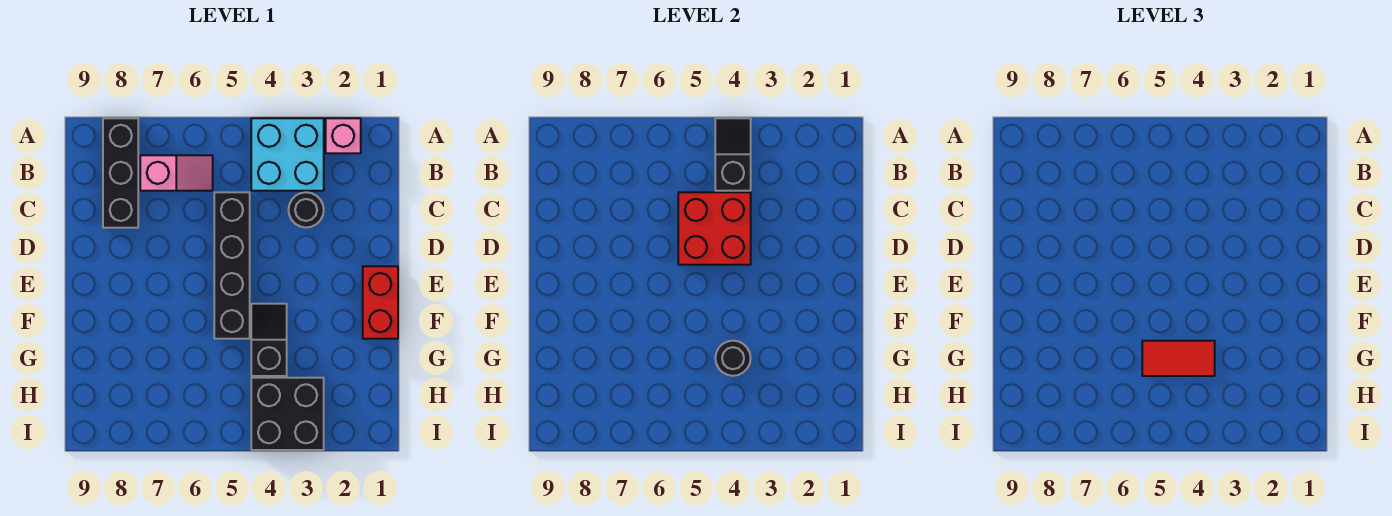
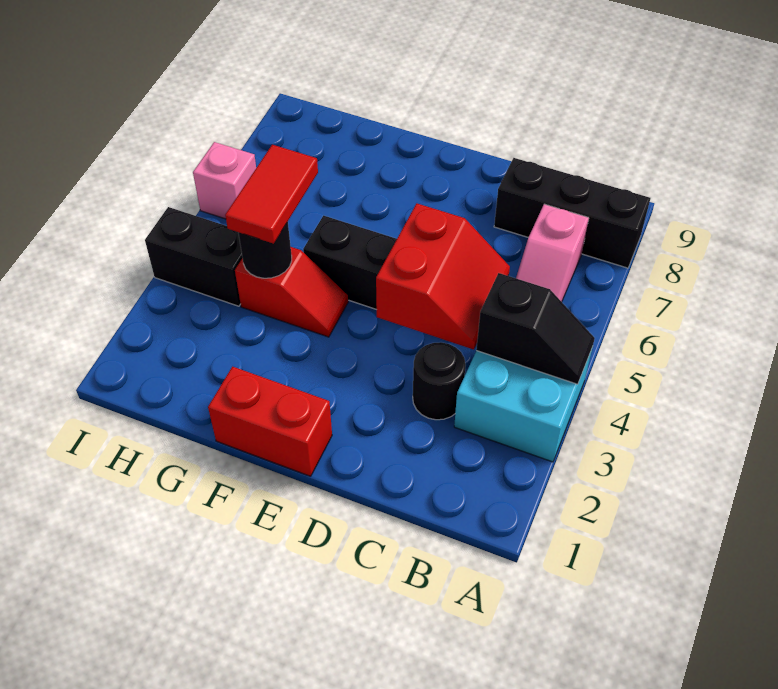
pink brick A2 level 1 -> pink brick I6 level 1
red brick C4:D5 level 2 -> red slope C4:D5 level 2 top D
black slope F4:G4 level 1 top G -> red slope F4:G4 level 1 top G
black brick H3:I4 level 1 -> black brick H4:I4 level 1

